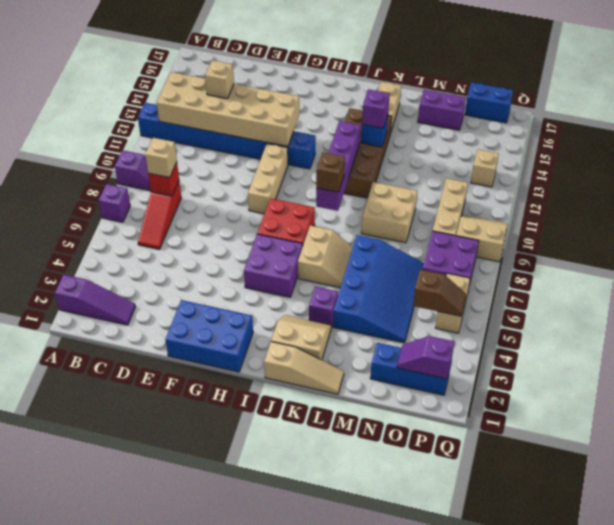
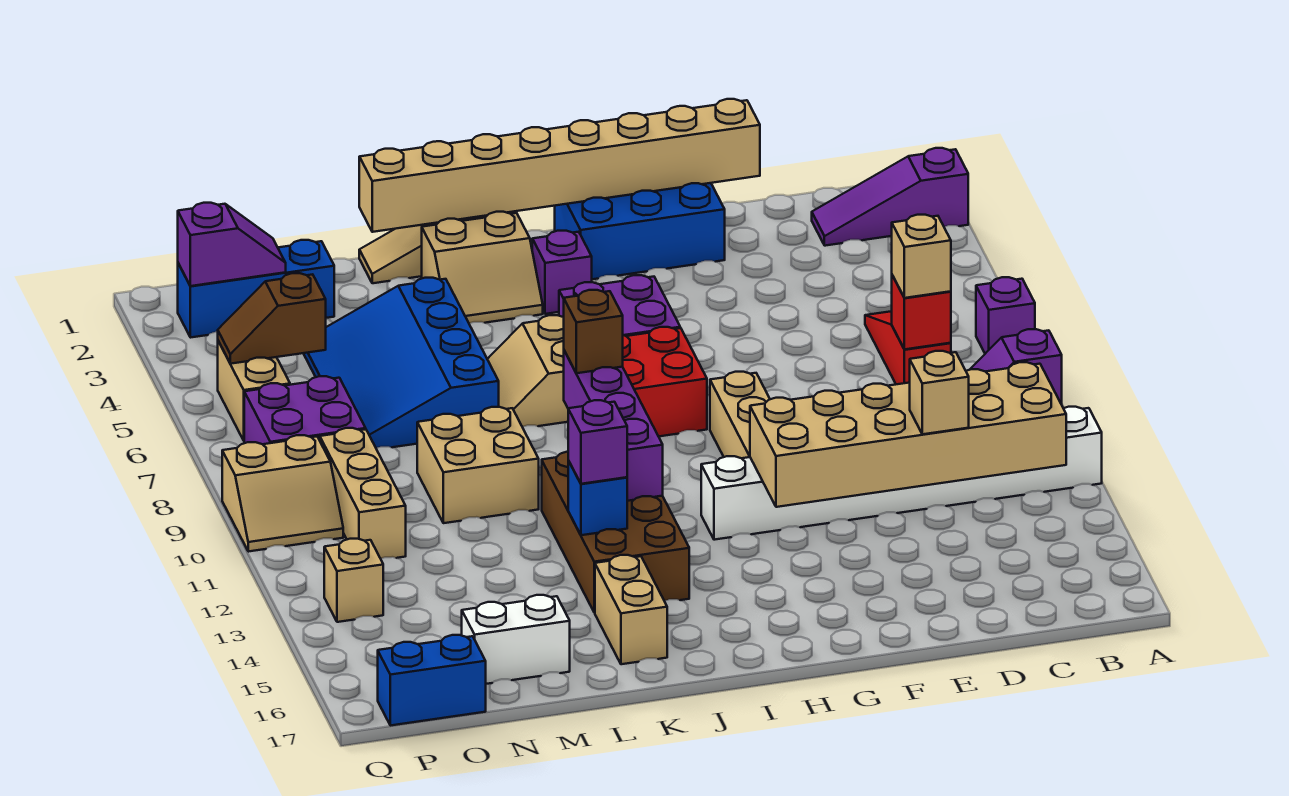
blue brick A12:H12 level 1 -> white brick A12:H12 level 1
none -> tan brick E1:L1 level 2
purple brick K4 level 1 -> purple brick I3 level 1
purple brick M16:N16 level 1 -> white brick M16:N16 level 1

